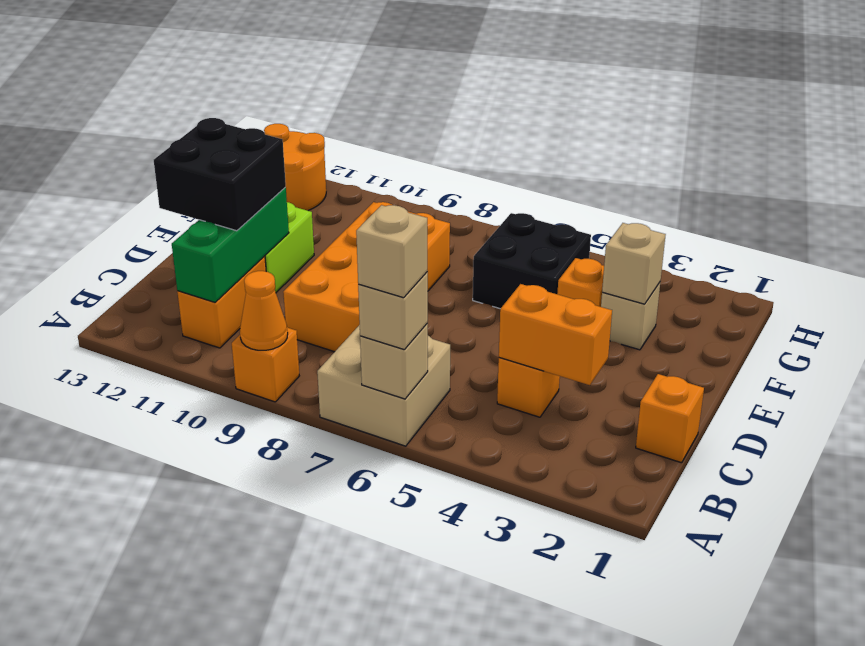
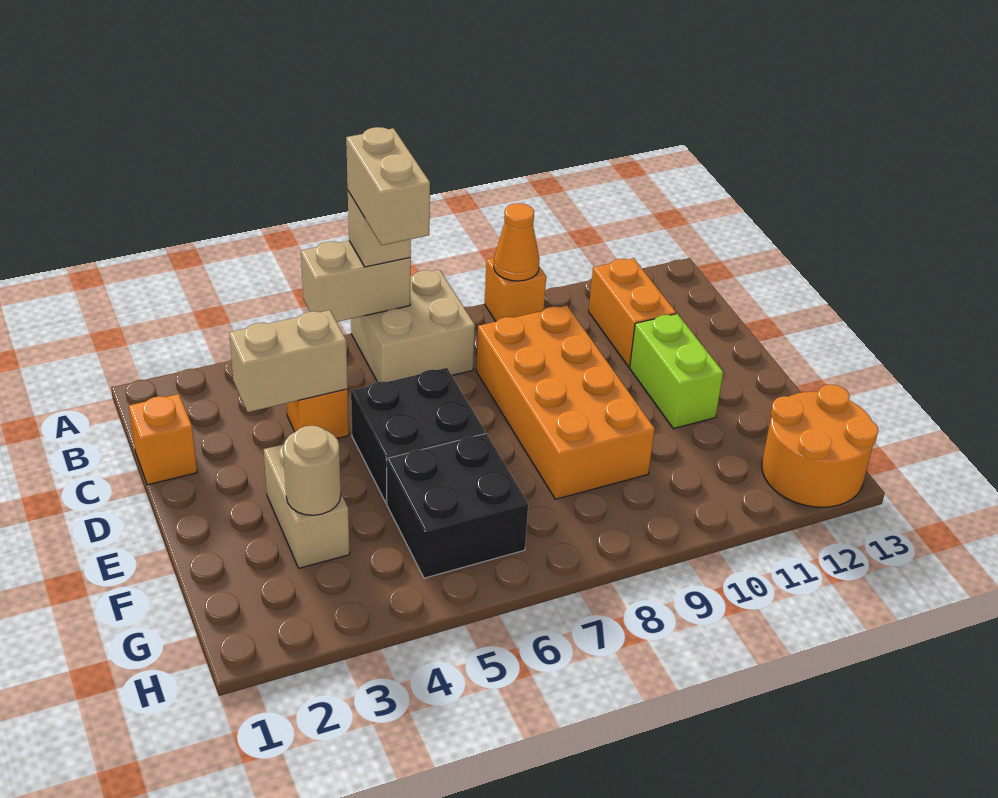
tan brick A6 level 2 -> tan brick A5:A6 level 2
tan brick A6 level 4 -> tan brick A6:B6 level 4
green brick B11:D11 level 2 -> none
orange brick C3:C4 level 2 -> tan brick C3:C4 level 2
black brick C11:D12 level 3 -> black brick D5:E6 level 1
tan brick F3 level 1 -> tan brick E3:F3 level 1
tan brick F3 level 2 -> tan round brick F3 level 2
orange brick F4 level 1 -> none

